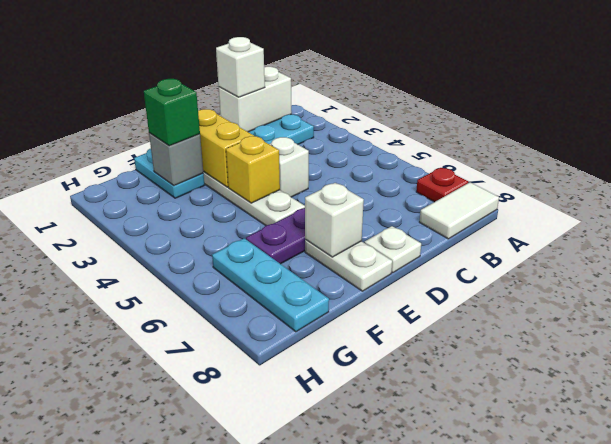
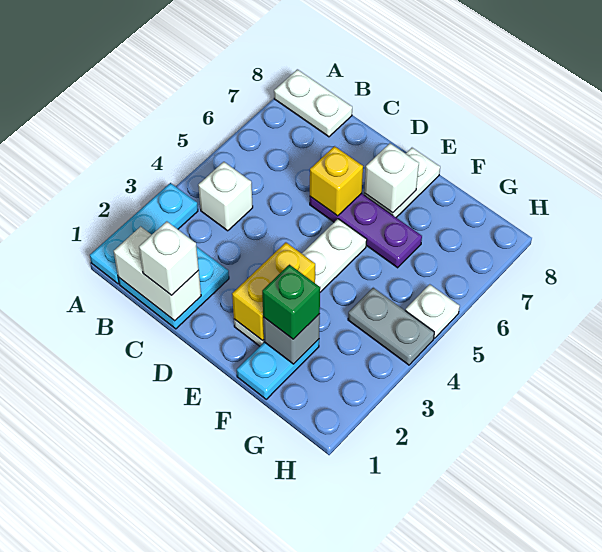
red plate A7 level 1 -> none
white tile A8:B8 level 1 -> white plate A8:B8 level 1
white brick D4 level 1 -> white brick B4 level 1
white plate D8 level 1 -> white plate H5 level 1
yellow brick E4 level 2 -> yellow brick D6 level 2
none -> grey plate G4:H4 level 1
cyan plate G6:G8 level 1 -> cyan plate A1:A3 level 1

